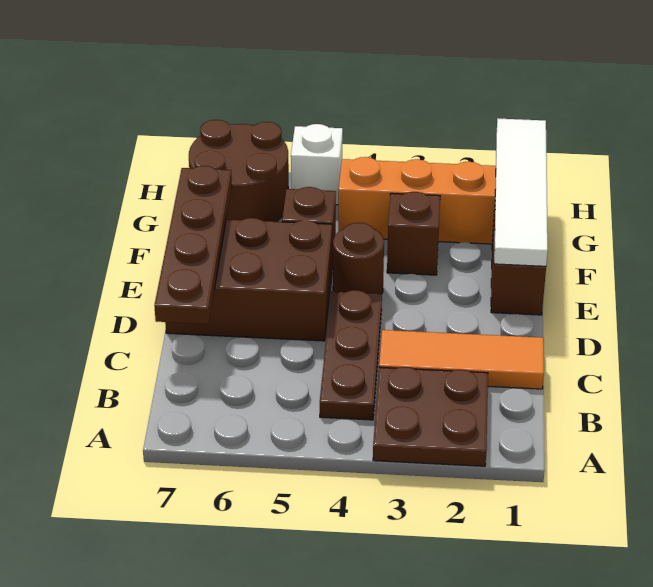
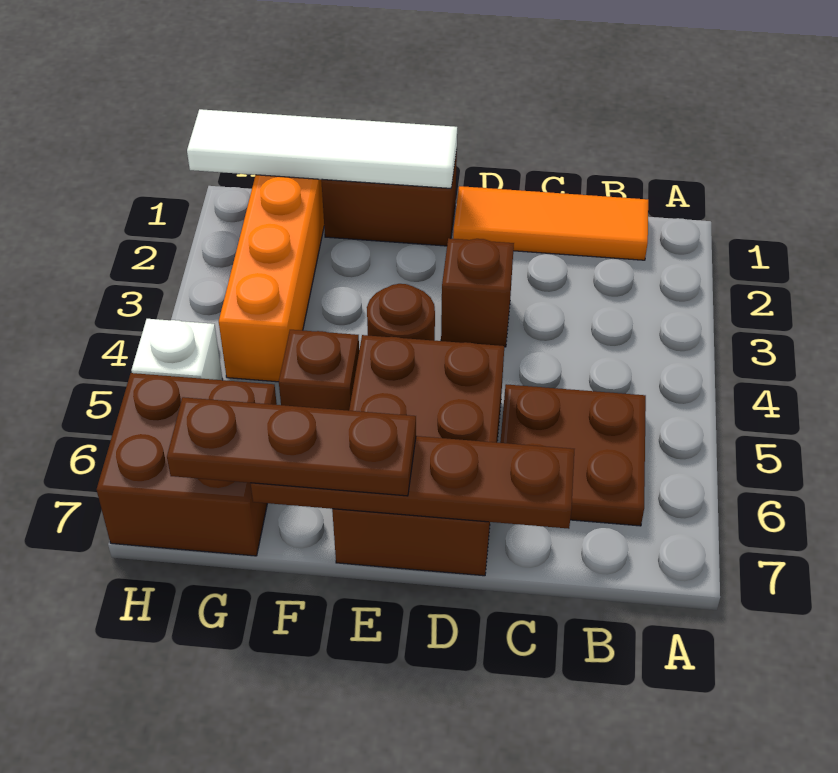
brown plate A2:B3 level 1 -> brown plate B5:C6 level 1
brown plate B4:D4 level 1 -> brown plate E7:G7 level 3
orange tile C1:C3 level 1 -> orange tile B1:D1 level 1
brown brick F3 level 1 -> brown brick D3 level 1
brown round brick G6:H7 level 1 -> brown brick G6:H7 level 1

